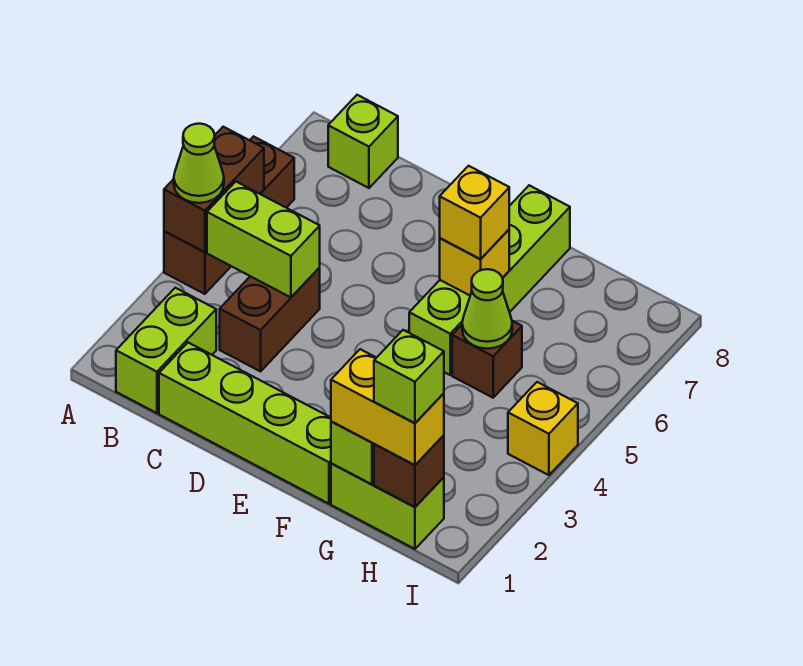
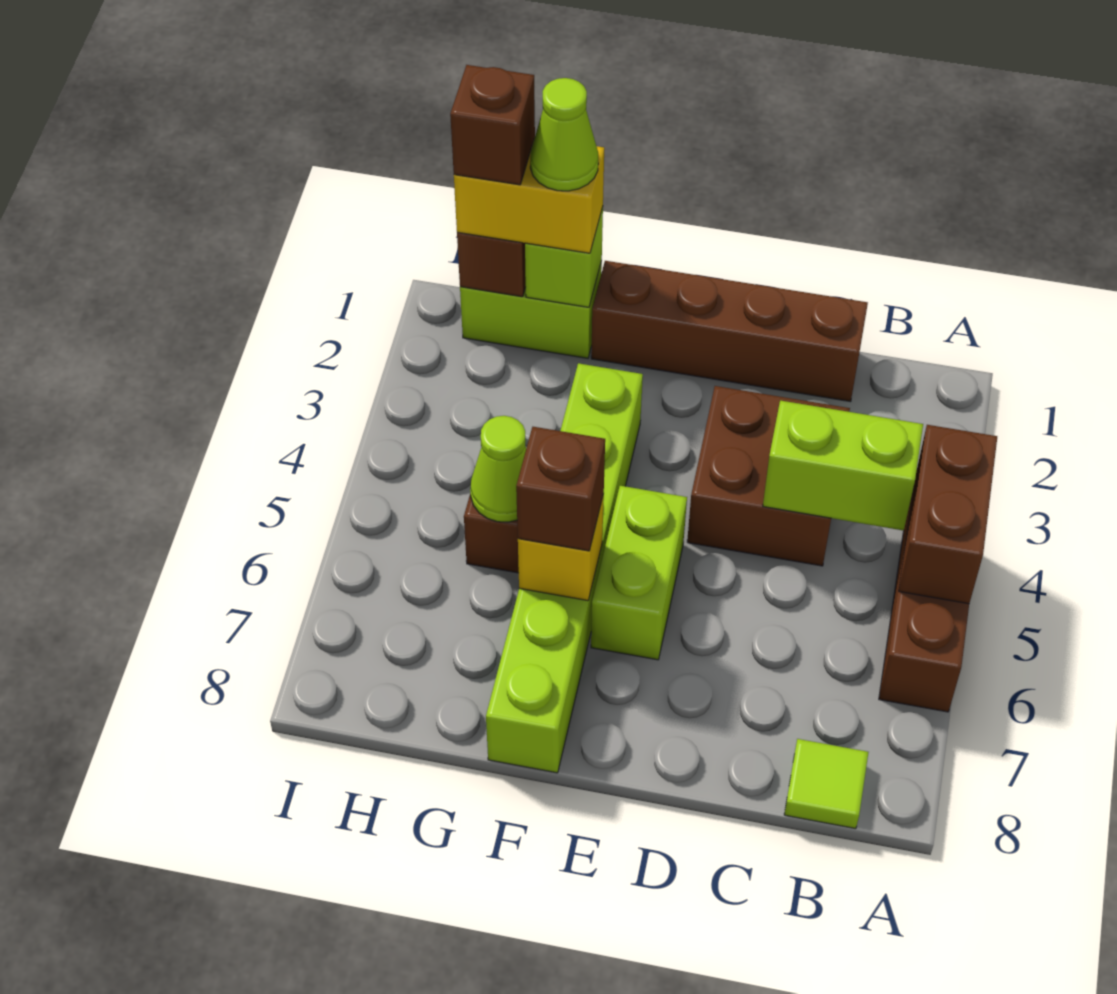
lime cone A4 level 3 -> lime cone G1 level 4
lime brick B1:B2 level 1 -> lime brick E5:E6 level 1
lime brick B8 level 1 -> lime tile B8 level 1
lime brick C1:F1 level 1 -> brown brick C1:F1 level 1
brown brick C3:C4 level 1 -> brown brick C3:D4 level 1
lime brick F5:F8 level 1 -> lime brick F3:F8 level 1
yellow brick F6 level 3 -> brown brick F6 level 3
lime brick H1 level 4 -> brown brick H1 level 4
yellow brick I4 level 1 -> none

